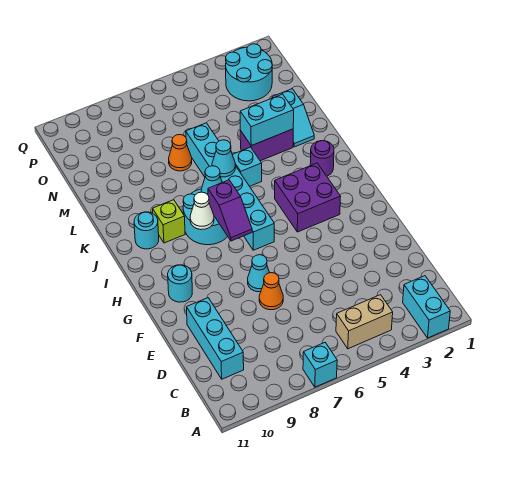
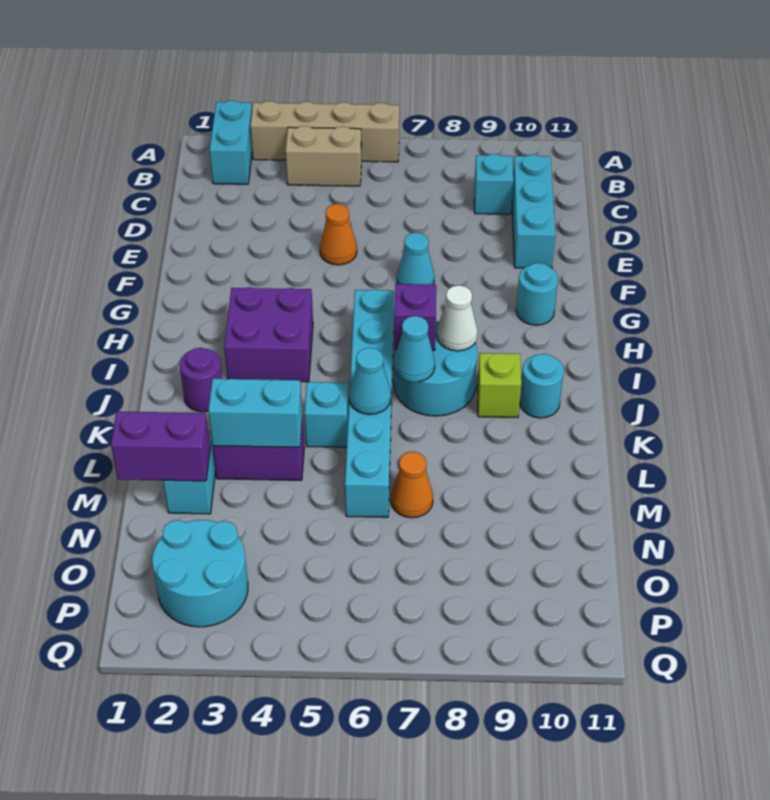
none -> tan brick A3:A6 level 1
cyan brick A7 level 1 -> cyan brick C9 level 1
orange cone E7 level 1 -> orange cone E5 level 1
none -> purple brick M1:M2 level 2

